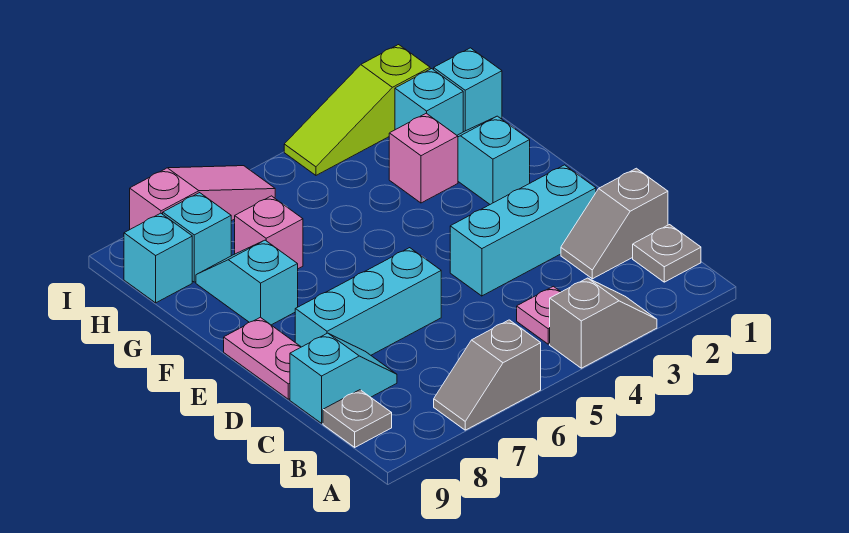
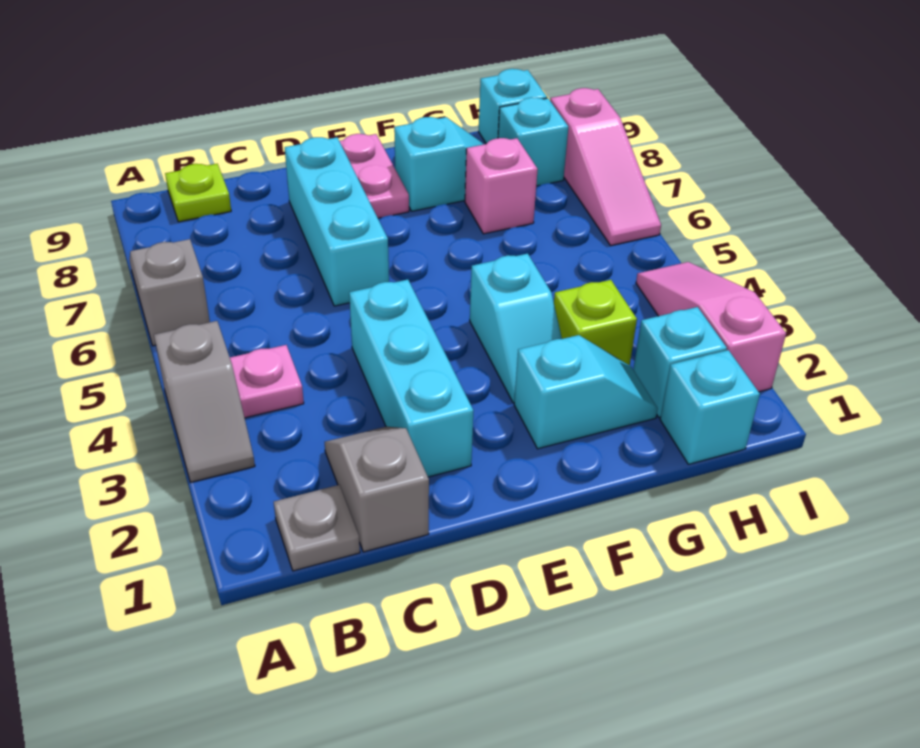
grey plate B9 level 1 -> lime plate B9 level 1
cyan slope C8:C9 level 1 top 9 -> cyan slope F3:F4 level 1 top 4
pink plate D9:E9 level 1 -> pink plate E8:E9 level 1
pink brick G3 level 1 -> lime brick G3 level 1
lime slope I2:I4 level 1 top 2 -> pink slope I2:I4 level 1 top 2

